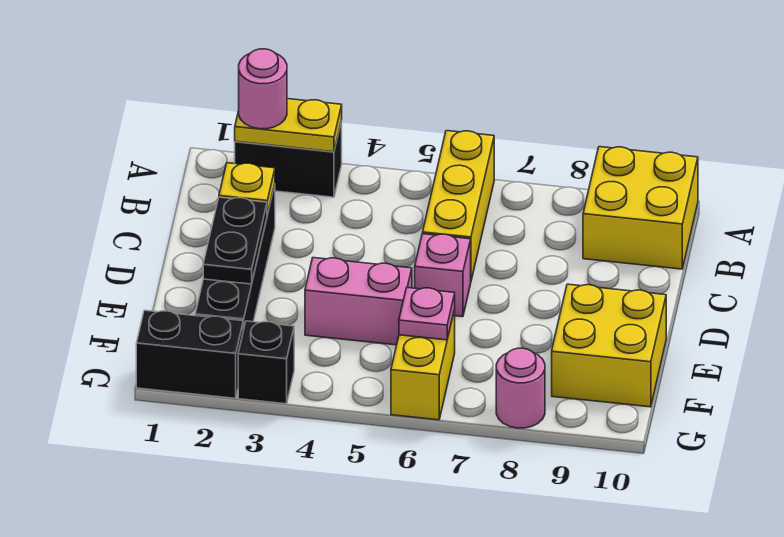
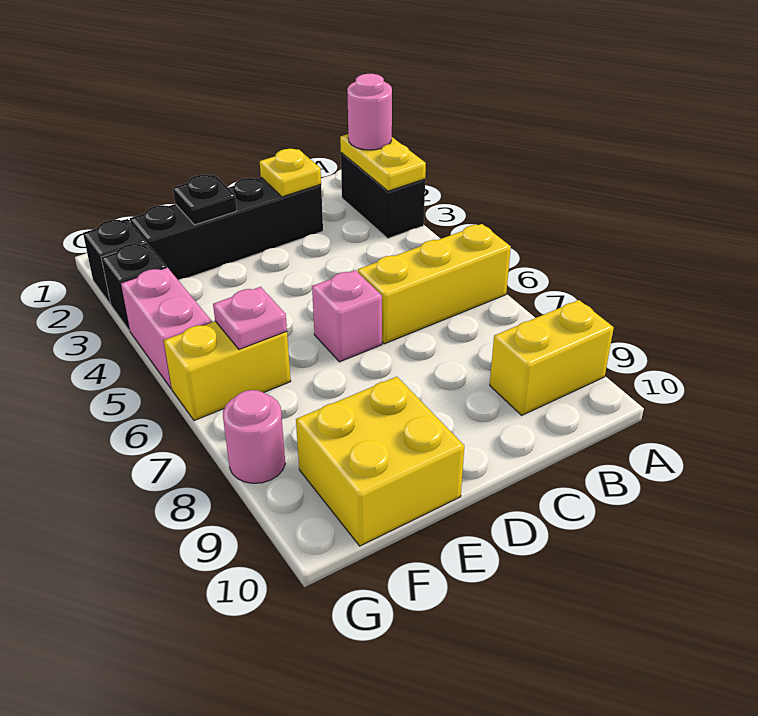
yellow brick A9:B10 level 1 -> yellow brick A9:B9 level 1
black plate D2:E2 level 2 -> black plate E2 level 2
pink brick E4:E5 level 1 -> pink brick G4:G5 level 1
black brick G1:G2 level 1 -> black brick G2 level 1

